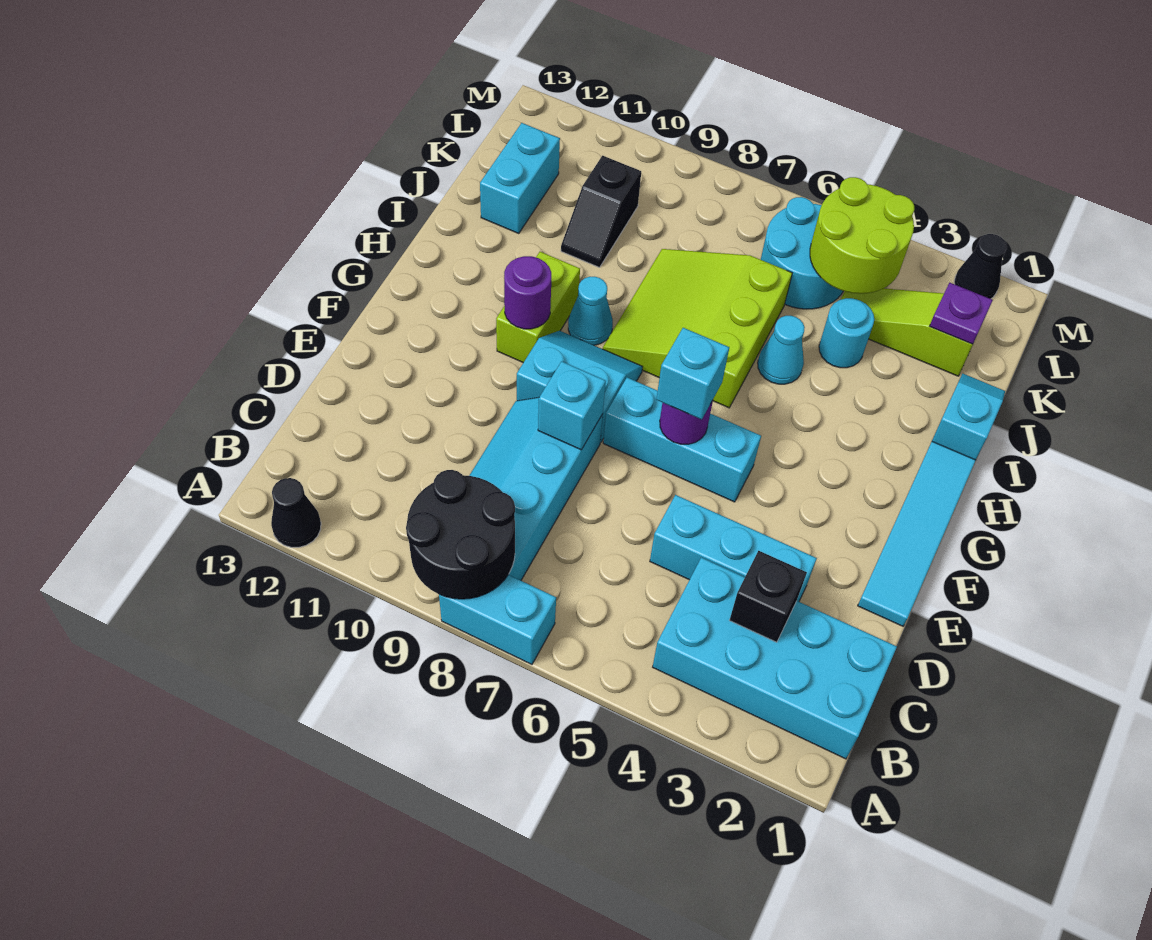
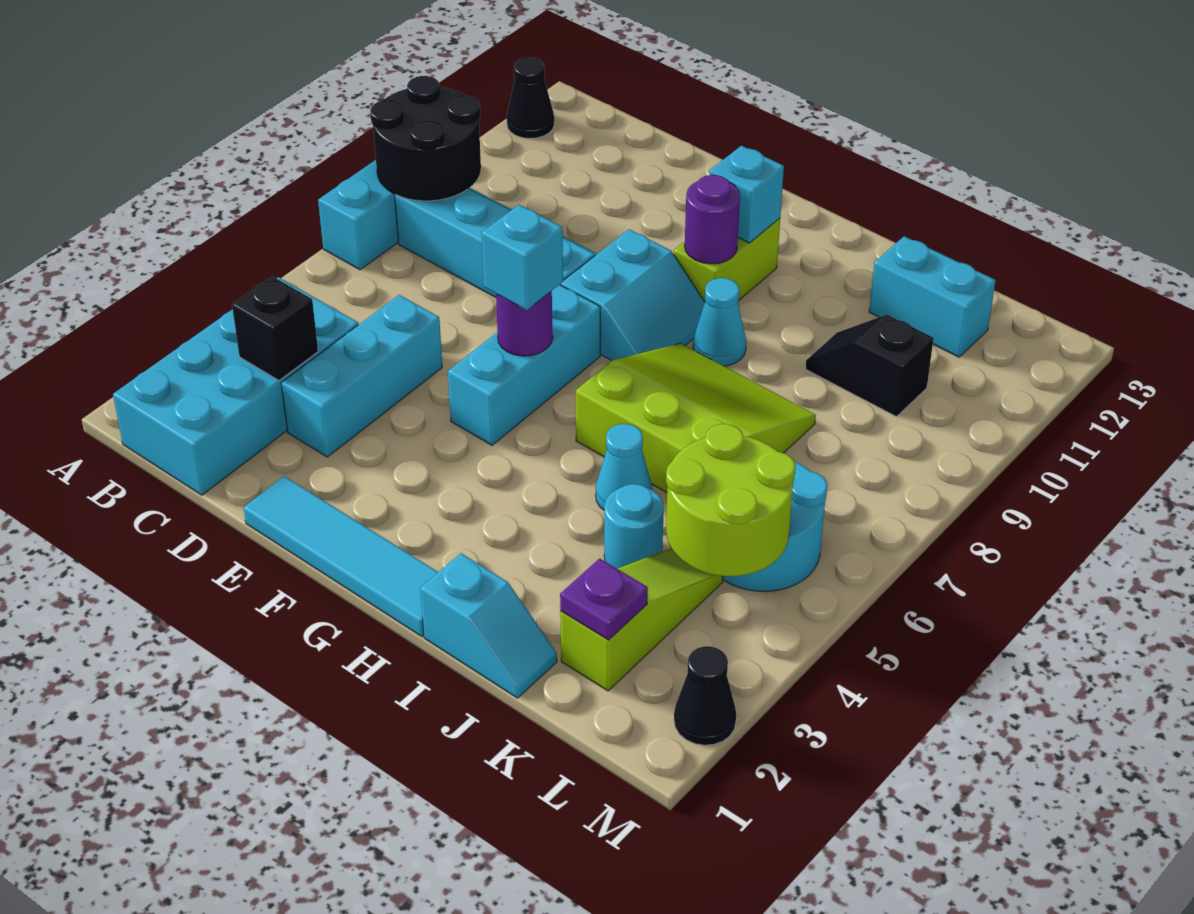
cyan brick E8 level 2 -> cyan brick G11 level 2
lime brick G10:H10 level 1 -> lime brick G10:G11 level 1

